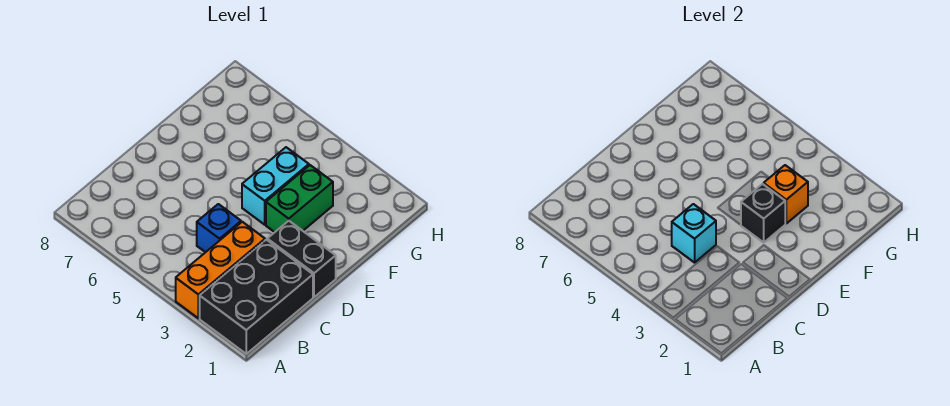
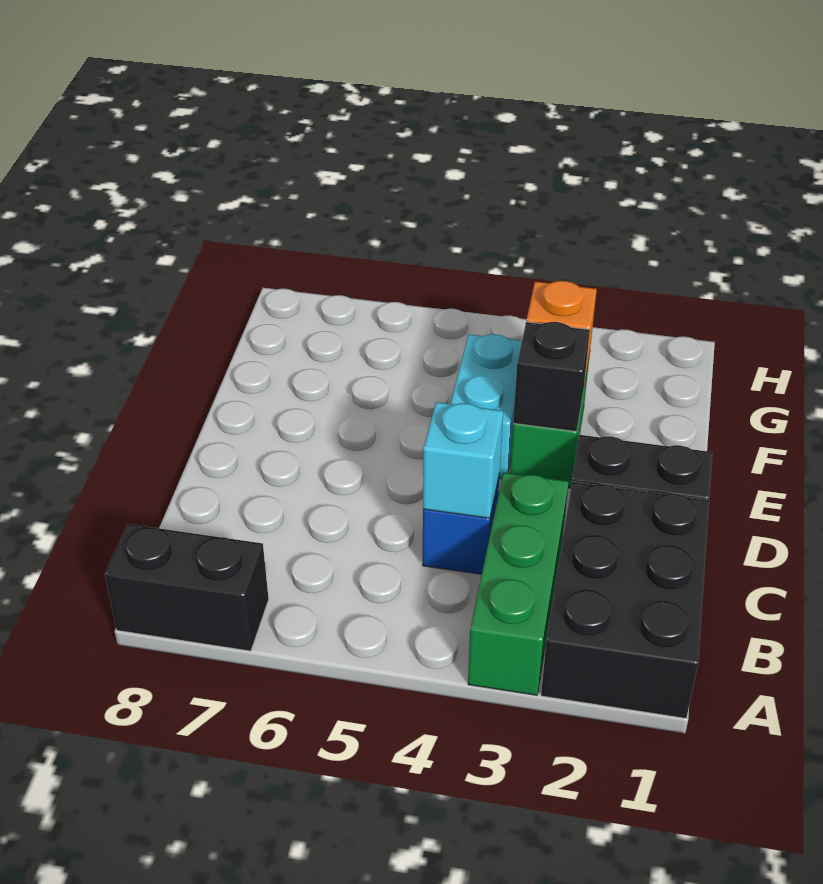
orange brick A3:C3 level 1 -> green brick A3:C3 level 1
none -> black brick A7:A8 level 1

